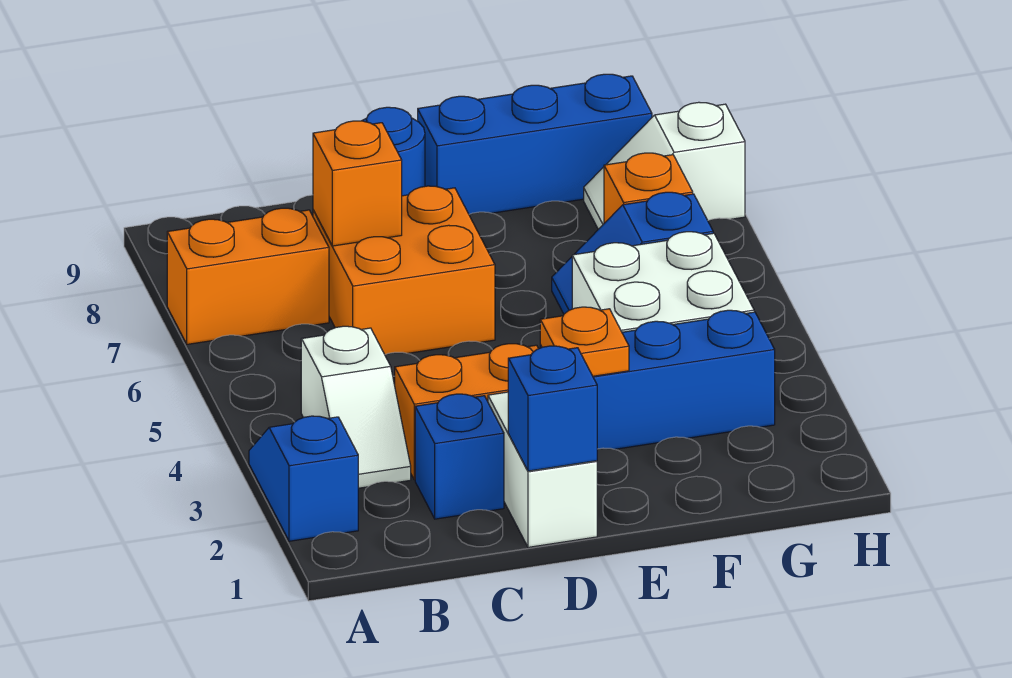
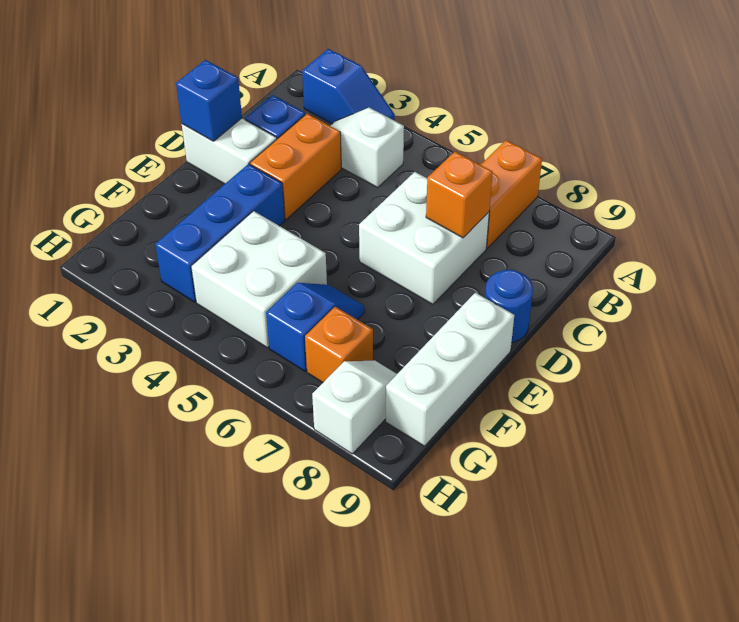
orange brick C6:D7 level 1 -> white brick C6:D7 level 1
orange plate E3 level 2 -> none
blue brick E9:G9 level 1 -> white brick E9:G9 level 1

